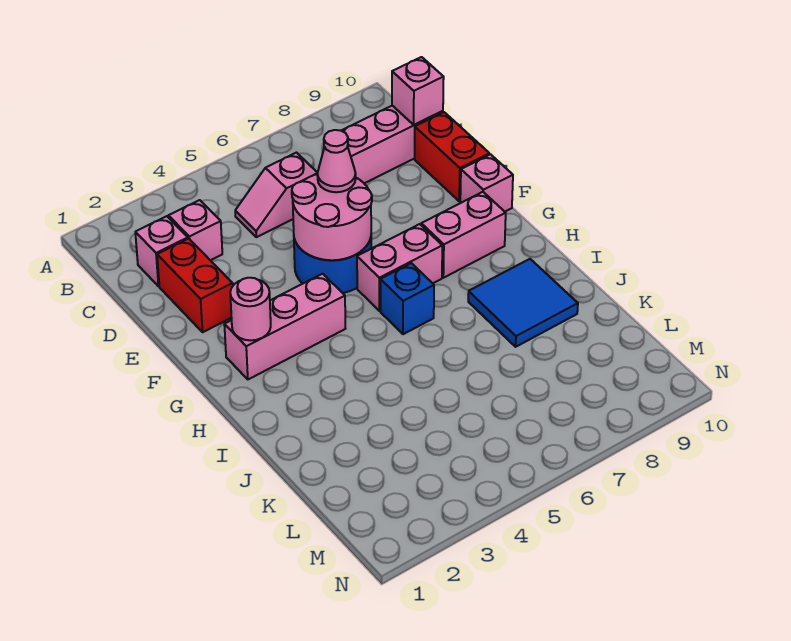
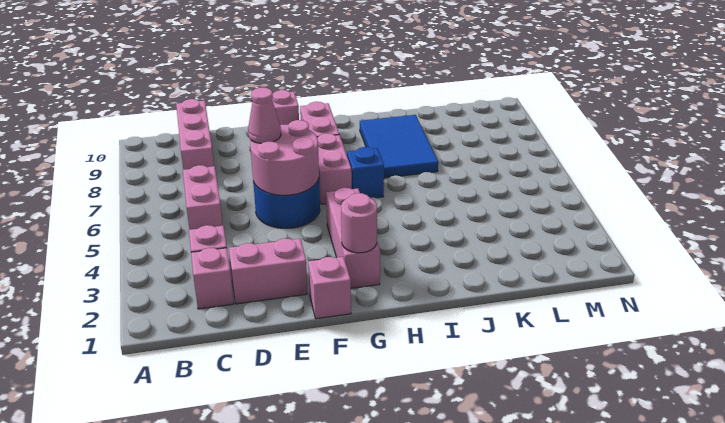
pink slope C5:C6 level 1 top 6 -> pink brick C5:C6 level 1
pink brick C10 level 2 -> pink brick F1 level 1
red brick D2:E2 level 1 -> pink brick D2:E2 level 1
red brick D10:E10 level 1 -> none
blue tile I8:J9 level 1 -> blue tile I7:J9 level 1

